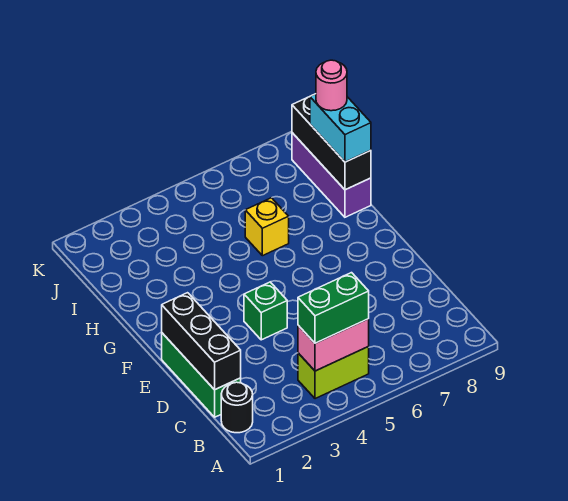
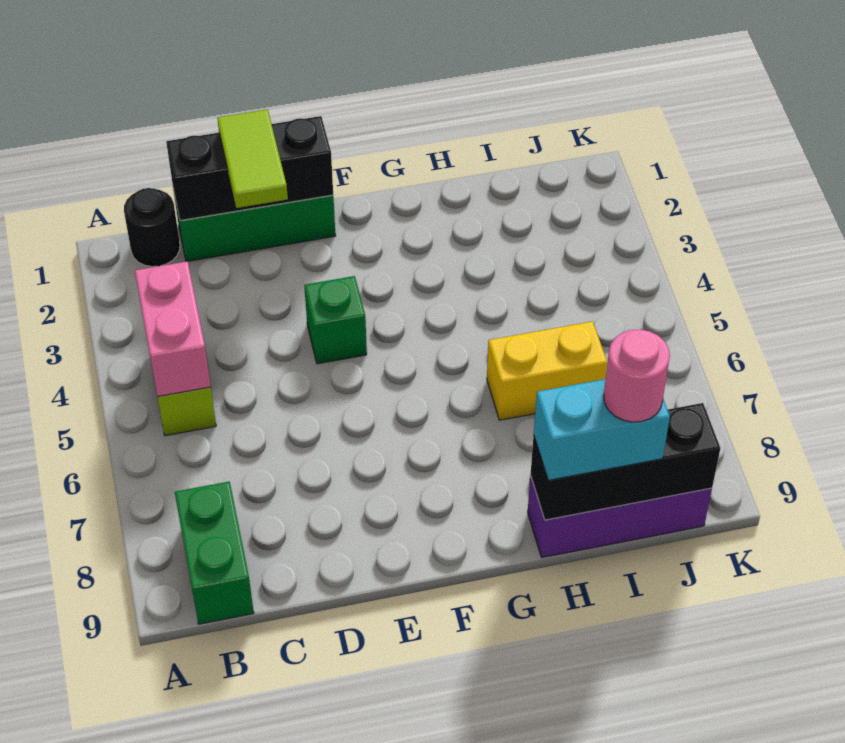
green brick B4:B5 level 3 -> green brick B8:B9 level 1
none -> lime tile D1:D2 level 3
yellow brick H6 level 1 -> yellow brick H6:I6 level 1

